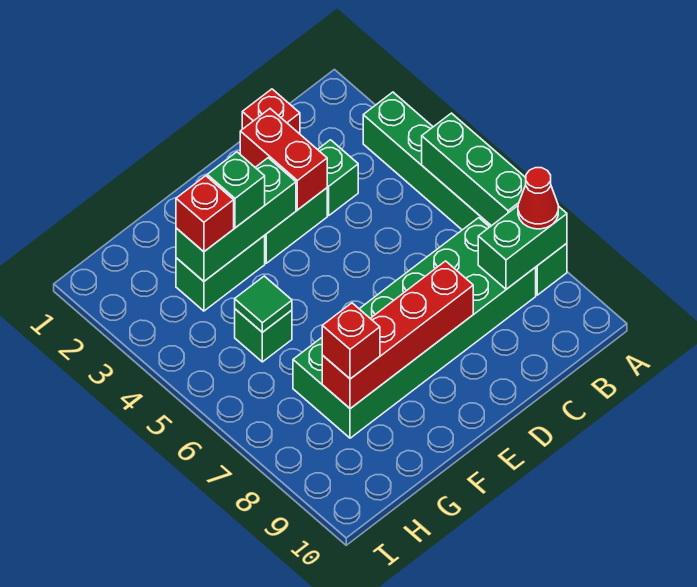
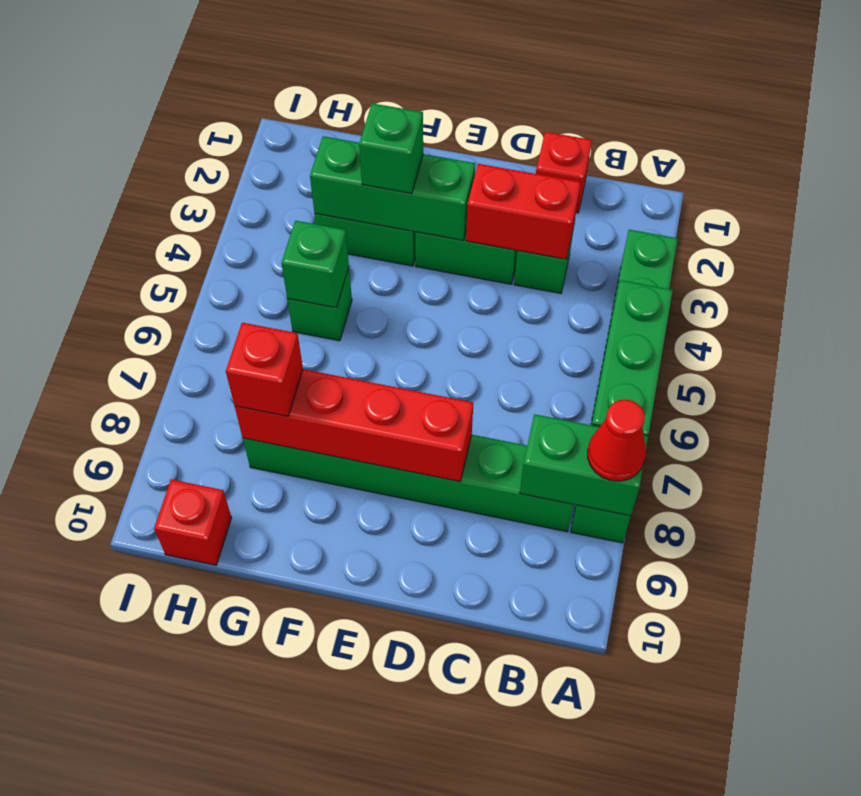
green brick B7:G8 level 1 -> green brick B8:G8 level 1
red brick D2:D3 level 2 -> red brick C3:D3 level 2
red brick G3 level 3 -> red brick H10 level 1
green tile G5 level 2 -> green brick G5 level 2

